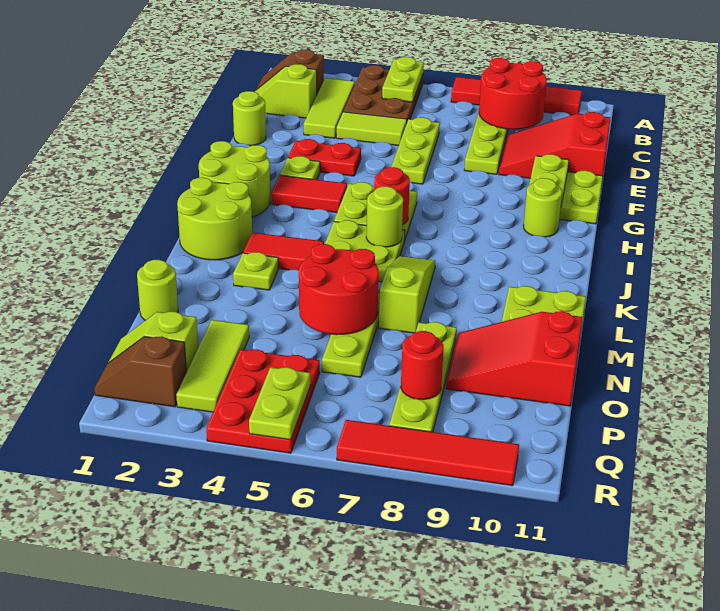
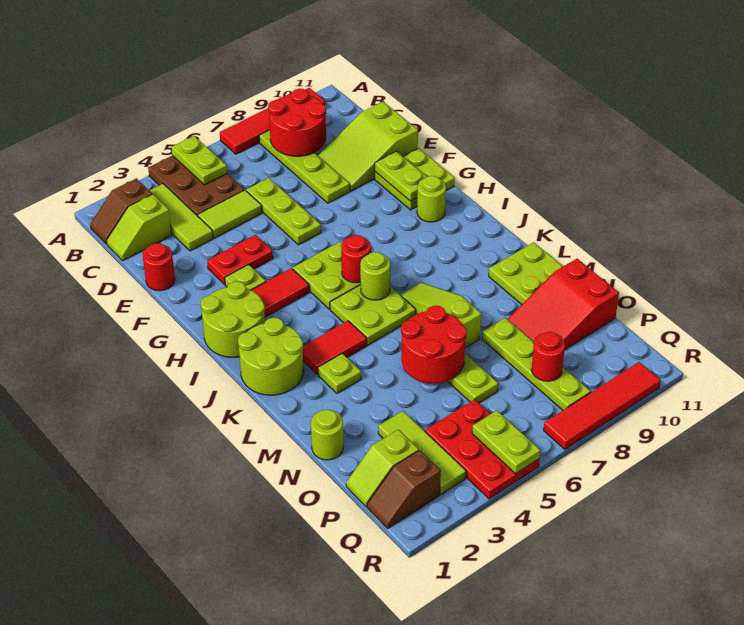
red slope D9:E11 level 1 top 11 -> lime slope D9:E11 level 1 top 11
lime round brick E1 level 1 -> red round brick E1 level 1

